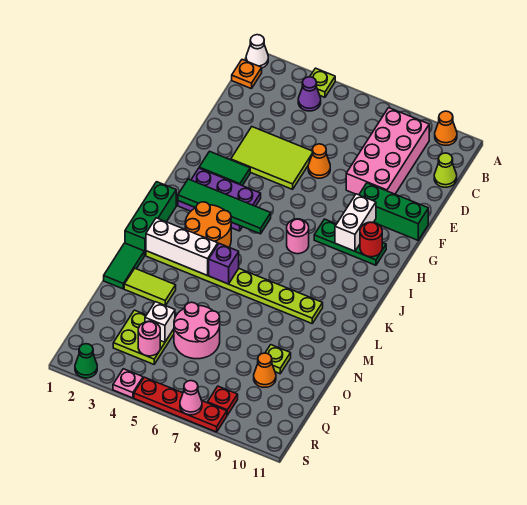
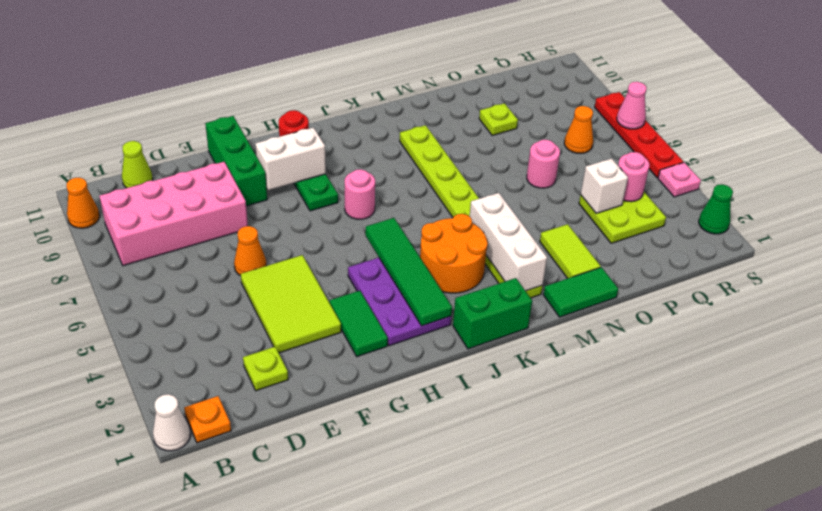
lime plate A4 level 1 -> lime plate D2 level 1
purple cone B4 level 1 -> none
green brick J1:L1 level 1 -> green brick J1:K1 level 1
purple brick L5 level 2 -> none
pink round brick O5:P6 level 1 -> pink round brick O6 level 1
orange cone P9 level 1 -> orange cone Q7 level 1
red plate R8 level 1 -> none

